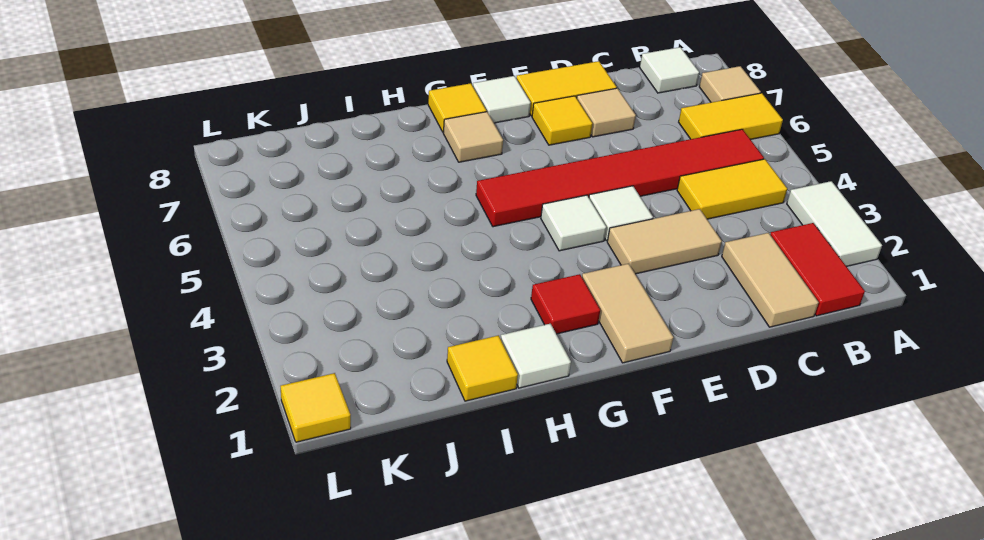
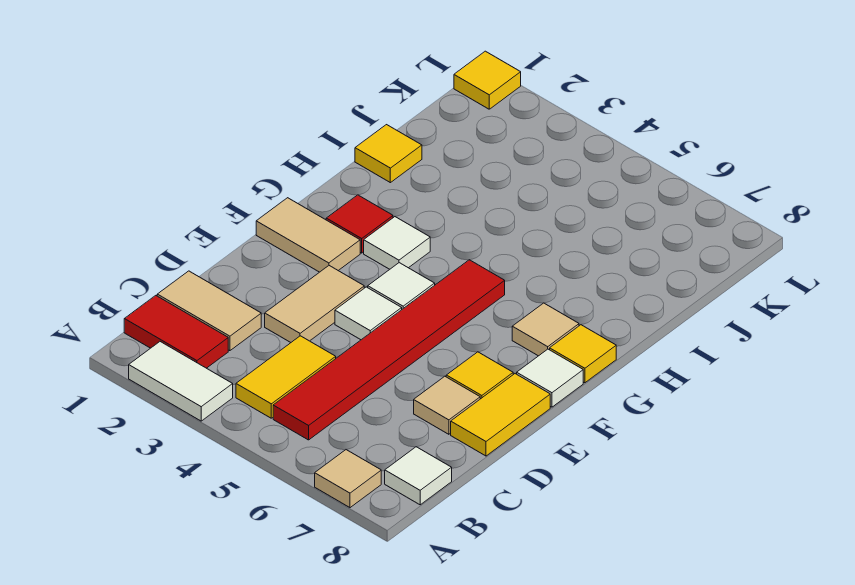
yellow tile A6:B6 level 1 -> none
white tile H1 level 1 -> white tile G3 level 1

